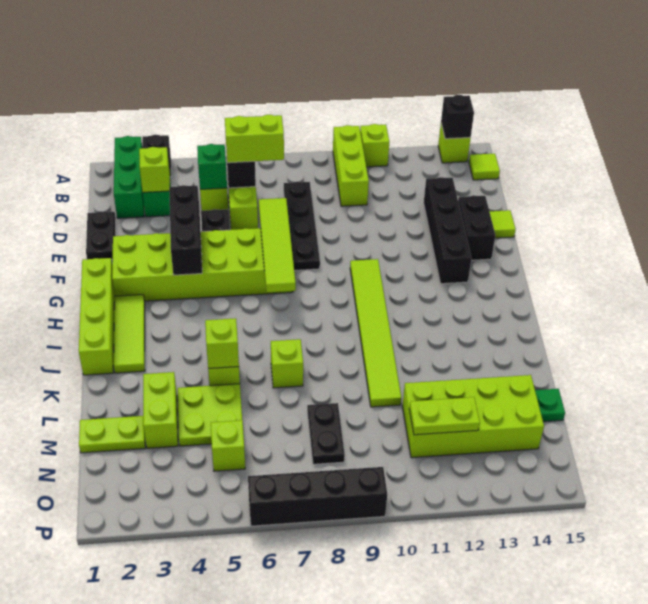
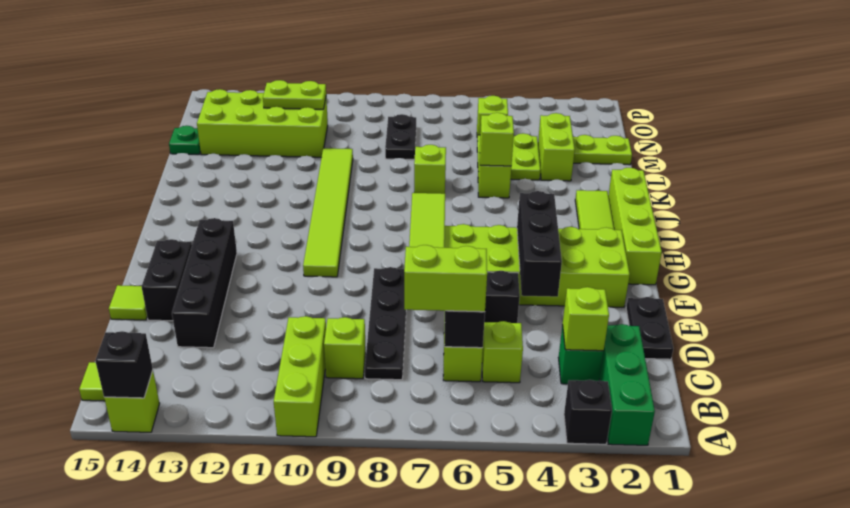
lime brick A11 level 1 -> lime brick C9 level 1
green brick C5 level 2 -> none
black brick P6:P9 level 1 -> none

